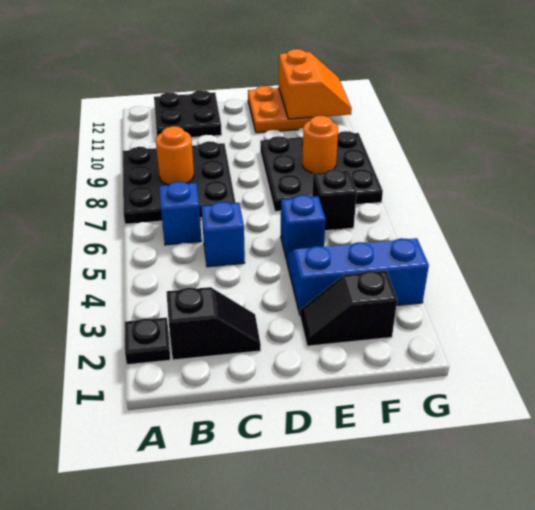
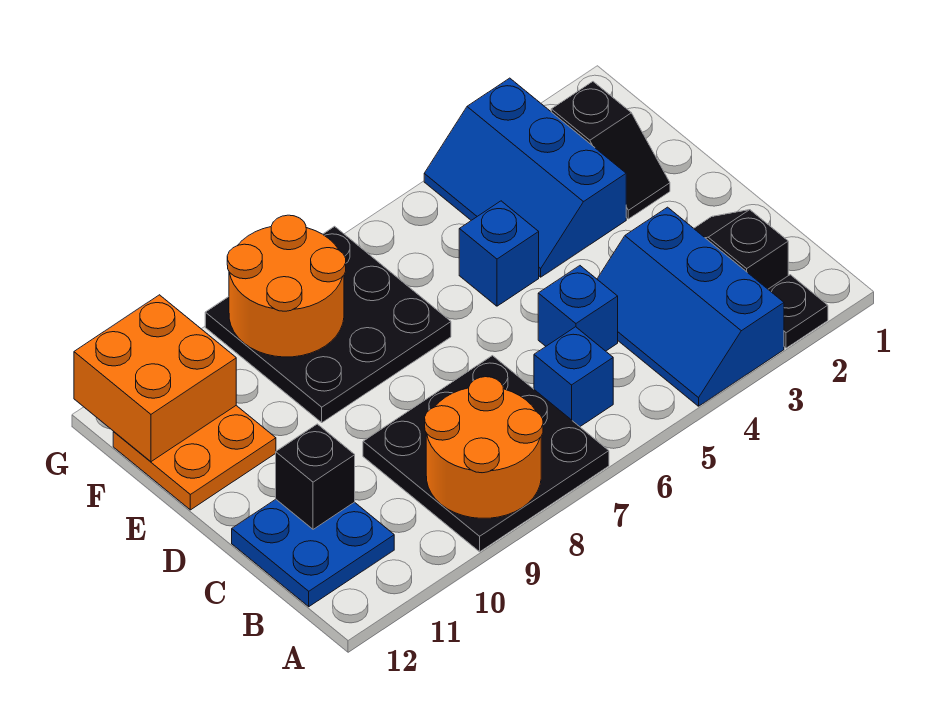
none -> blue slope A3:C4 level 1 top 3
orange round brick B8 level 2 -> orange round brick A8:B9 level 2
black plate B11:C12 level 1 -> blue plate B11:C12 level 1
black brick F6 level 1 -> black brick C11 level 2
orange round brick F8 level 2 -> orange round brick F8:G9 level 2
orange slope F11:G12 level 2 top F -> orange brick F11:G12 level 2

